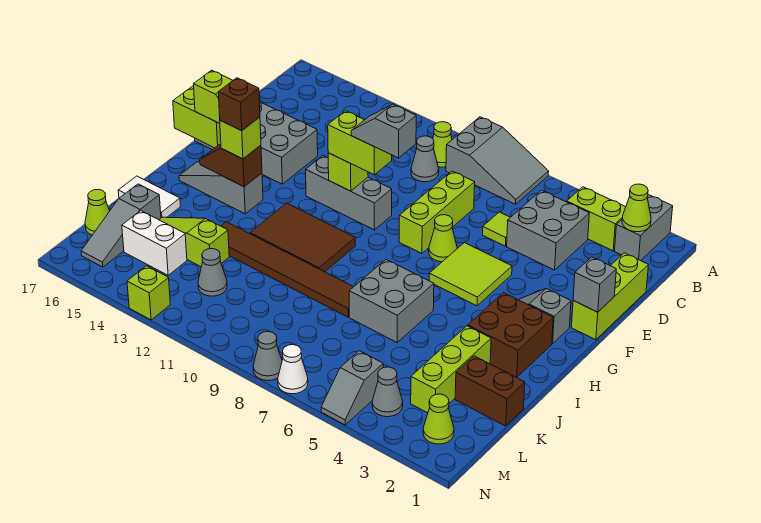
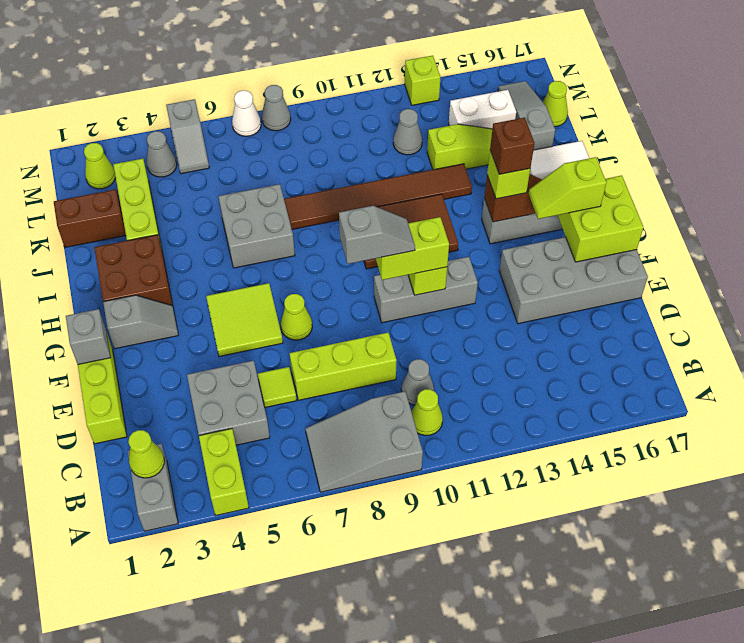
lime brick B3:B4 level 1 -> lime brick A4:B4 level 1
lime brick D8:F8 level 1 -> lime brick D7:D9 level 1
grey slope M5:N5 level 1 top M -> grey slope M5:N5 level 1 top N

